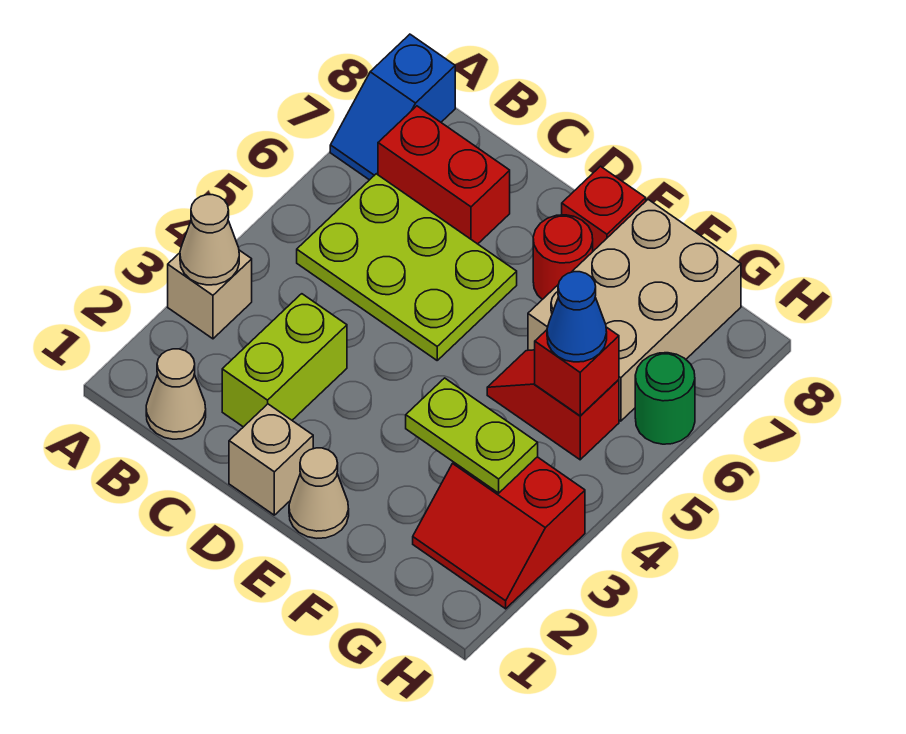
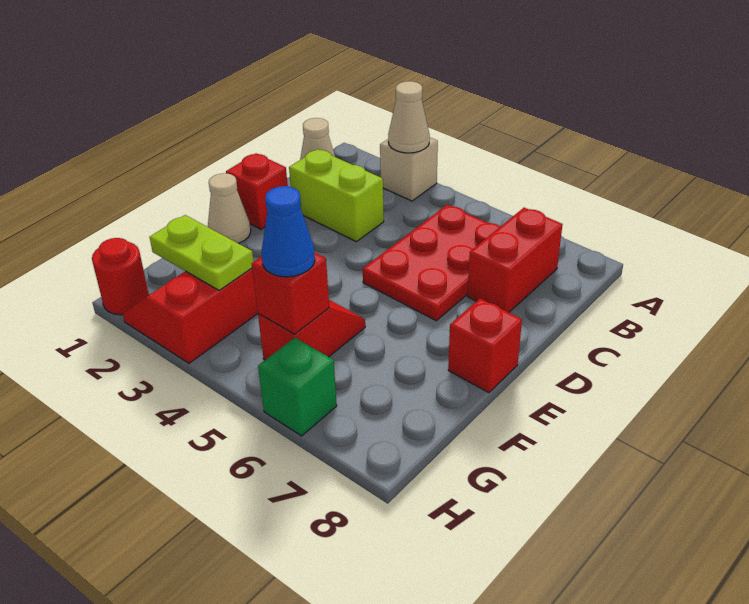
blue slope A7:A8 level 1 top 8 -> none
lime plate B5:D6 level 1 -> red plate B5:D6 level 1
tan brick D1 level 1 -> red brick D1 level 1
red round brick E7 level 1 -> red round brick H1 level 1
lime plate F3:G3 level 2 -> lime plate G2:G3 level 2
tan brick F6:G8 level 1 -> none
green round brick H6 level 1 -> green brick H6 level 1

